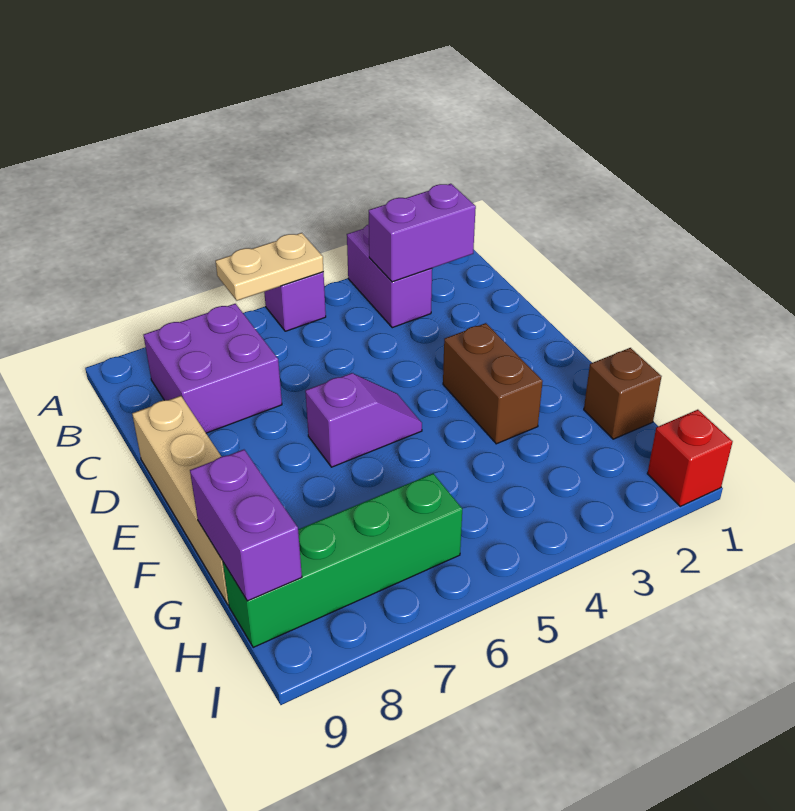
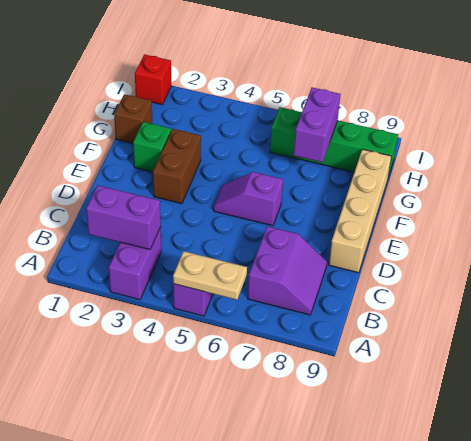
purple brick B7:C8 level 1 -> purple slope B7:C8 level 1 top 7
none -> green brick F2 level 1
purple brick G9:H9 level 2 -> purple brick G7:H7 level 2

